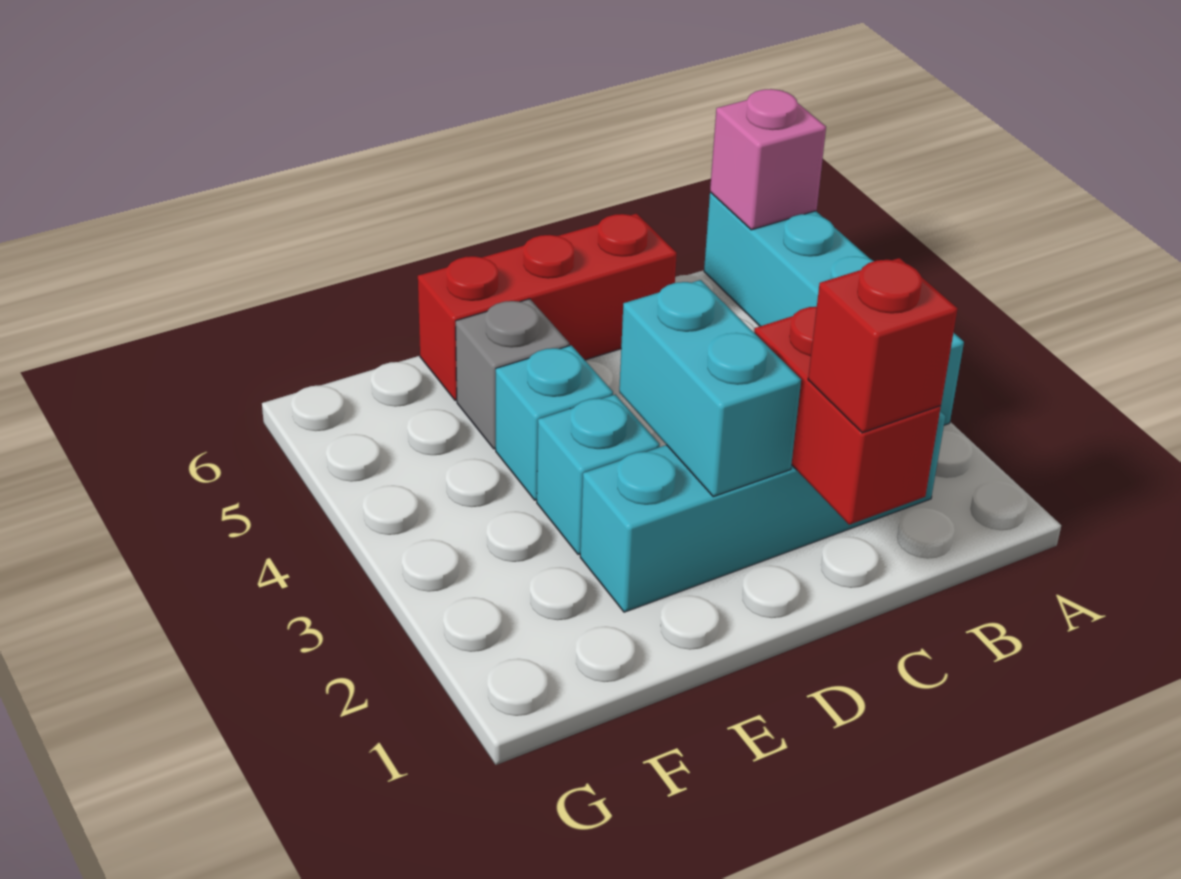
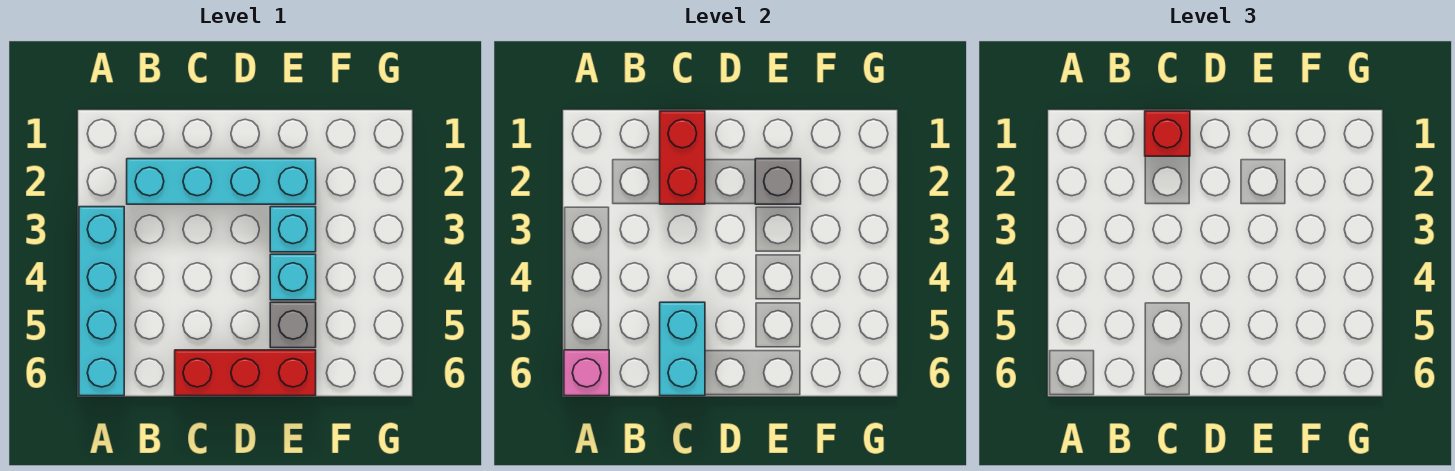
cyan brick D2:D3 level 2 -> cyan brick C5:C6 level 2
none -> grey brick E2 level 2

